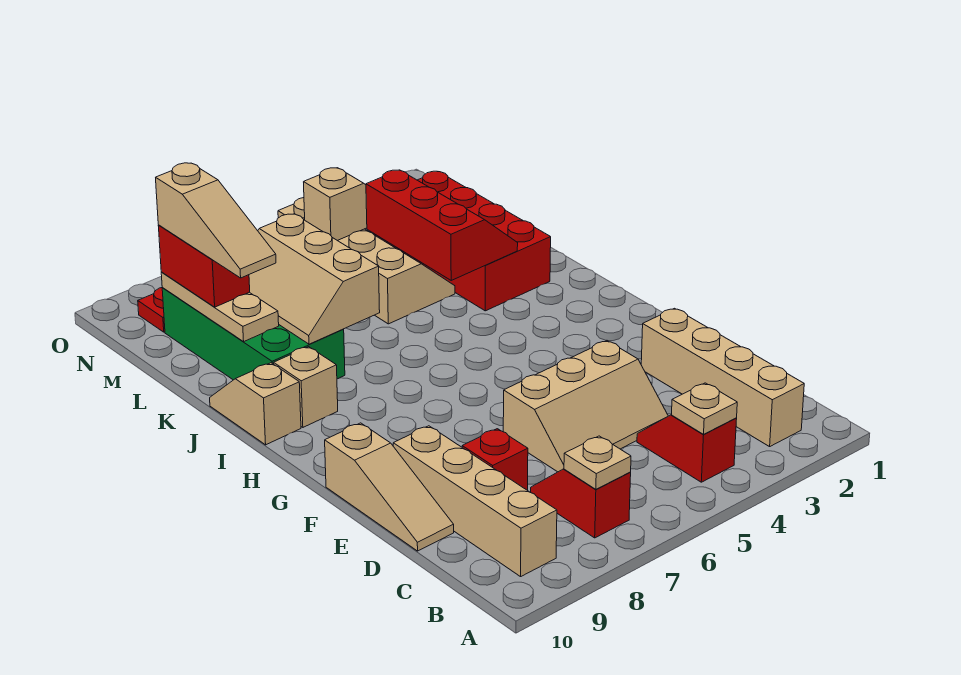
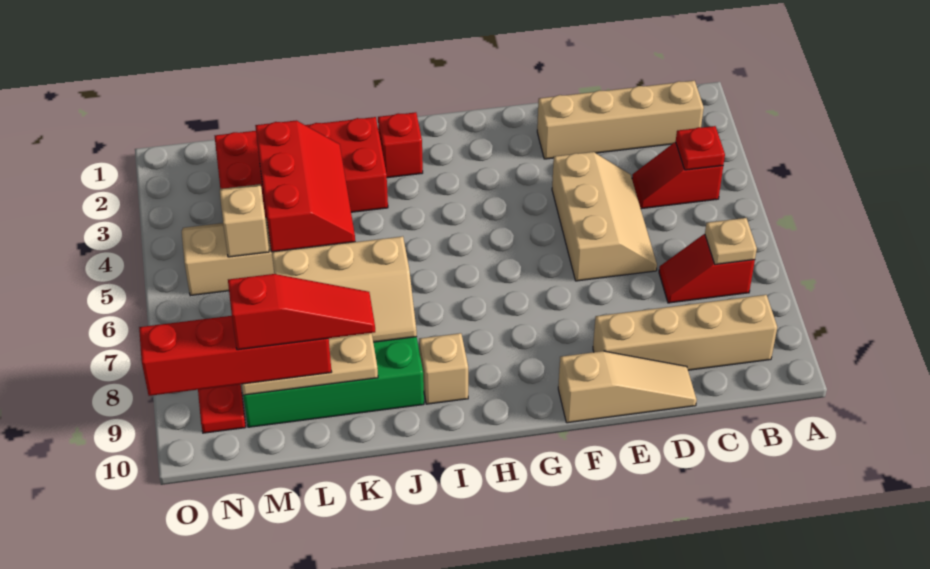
tan plate B4 level 2 -> red plate B4 level 2
red brick D8 level 1 -> red brick I2 level 1
tan slope I10:J10 level 1 top I -> none
red slope J3:L4 level 2 top 4 -> red slope K3:L5 level 2 top L
tan slope K9:M9 level 4 top M -> red slope K9:M9 level 4 top M
red brick L9:M9 level 3 -> red brick L9:O9 level 3

